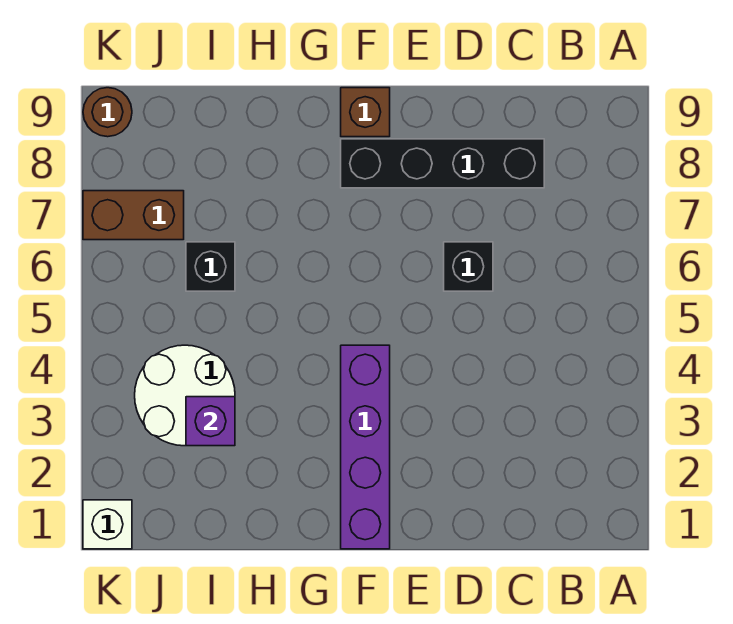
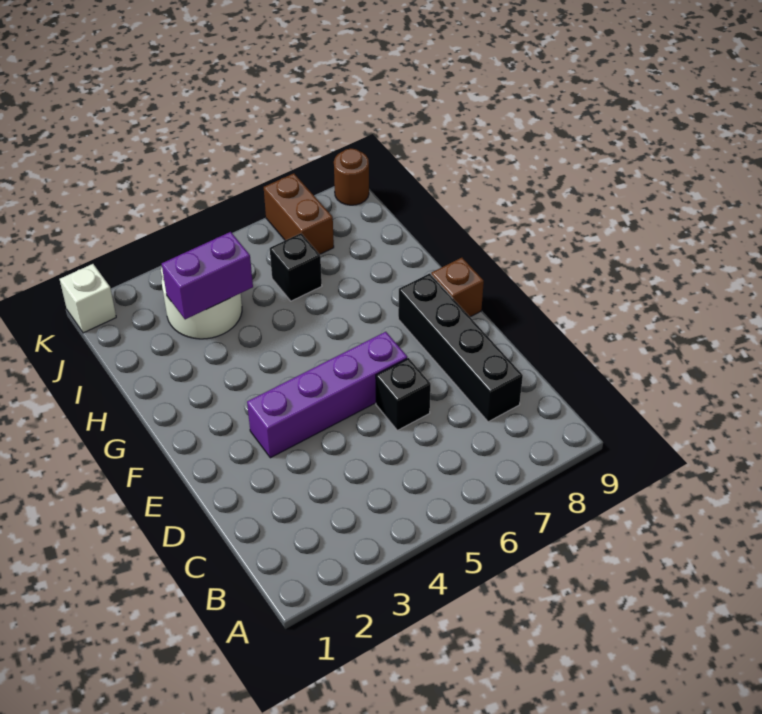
purple brick F1:F4 level 1 -> purple brick E3:E6 level 1
purple brick I3 level 2 -> purple brick I3:I4 level 2

